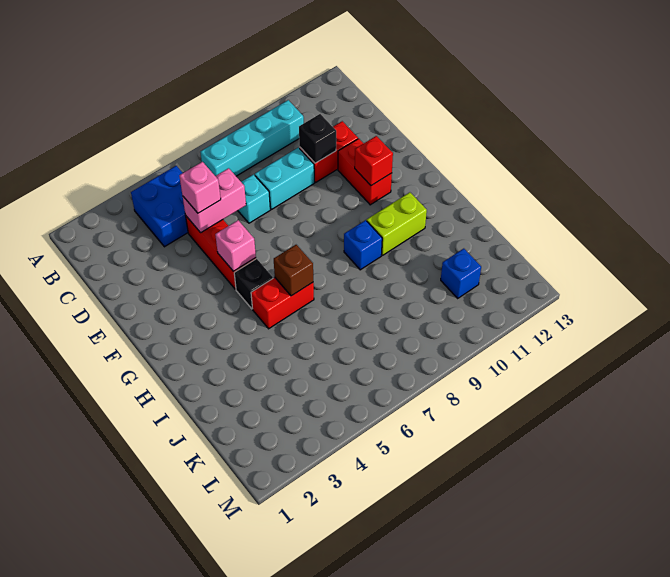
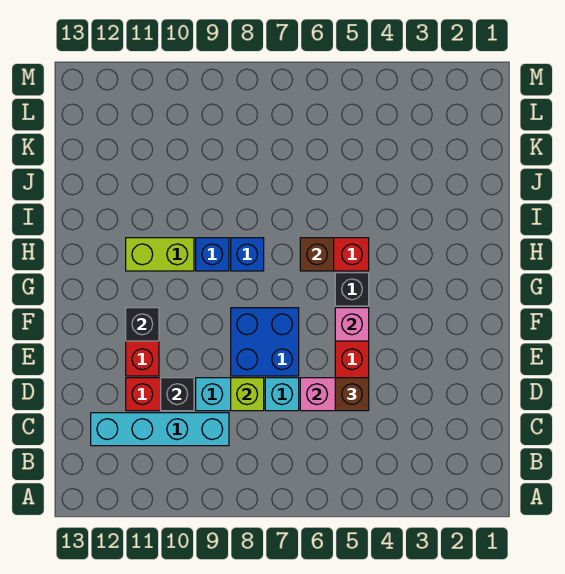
blue brick B4:C5 level 1 -> blue brick E7:F8 level 1
cyan brick B7:B10 level 1 -> cyan brick C9:C12 level 1
pink brick D5 level 3 -> brown brick D5 level 3
none -> lime brick D8 level 2
red brick F11 level 2 -> black brick F11 level 2
blue brick K11 level 1 -> blue brick H8 level 1

